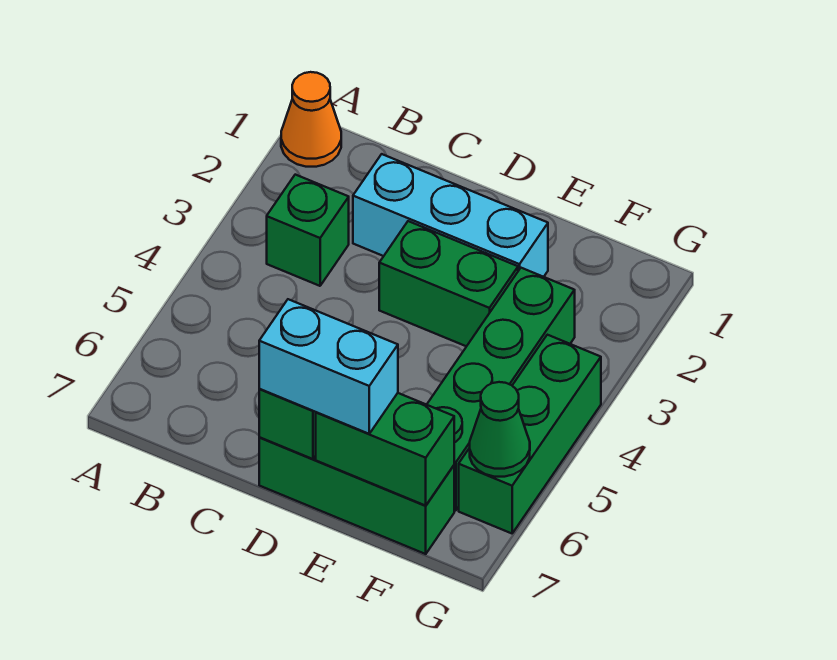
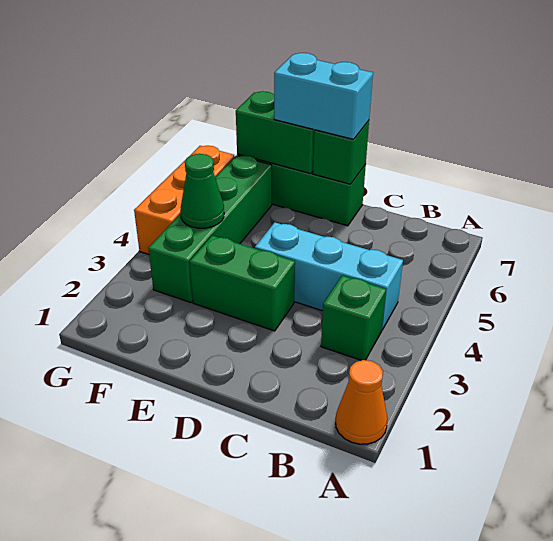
cyan brick C2:E2 level 1 -> cyan brick B4:D4 level 1
green brick G4:G6 level 1 -> orange brick G4:G6 level 1
green cone G6 level 2 -> green cone F4 level 2

